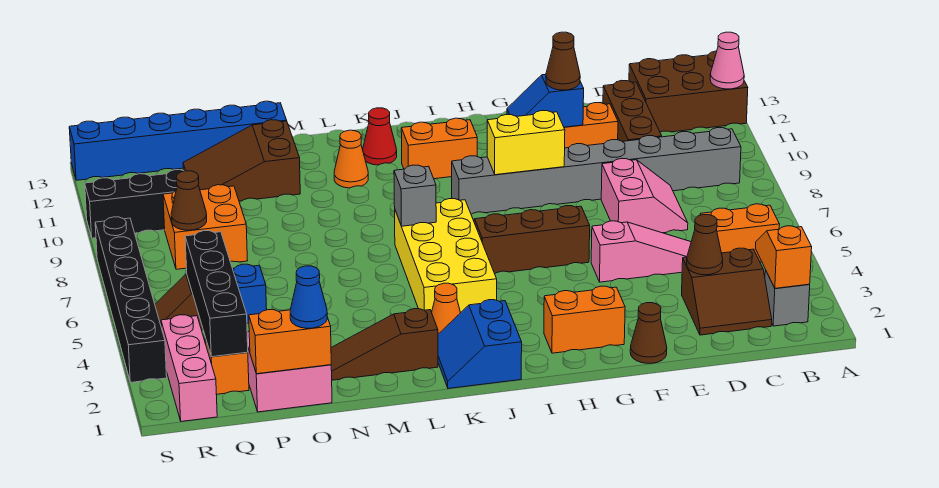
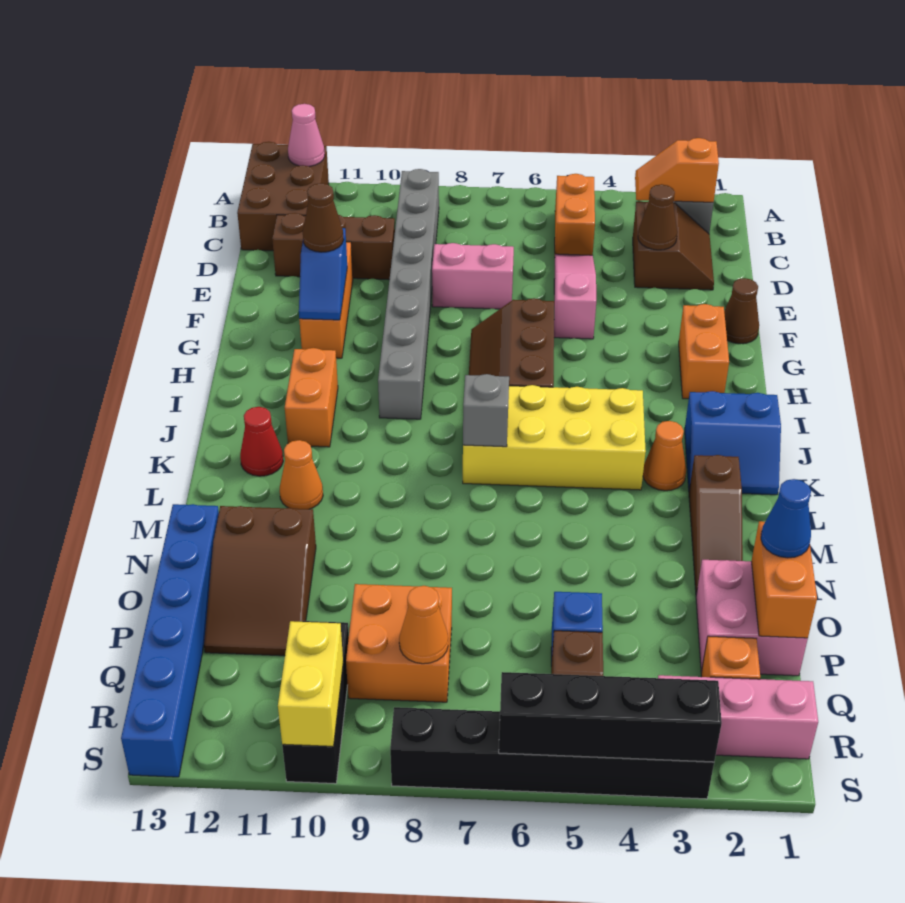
yellow brick G9:H9 level 2 -> yellow brick R10:S10 level 2
black brick Q2:Q5 level 2 -> black brick S3:S6 level 2
brown cone Q8 level 2 -> orange cone Q8 level 2

